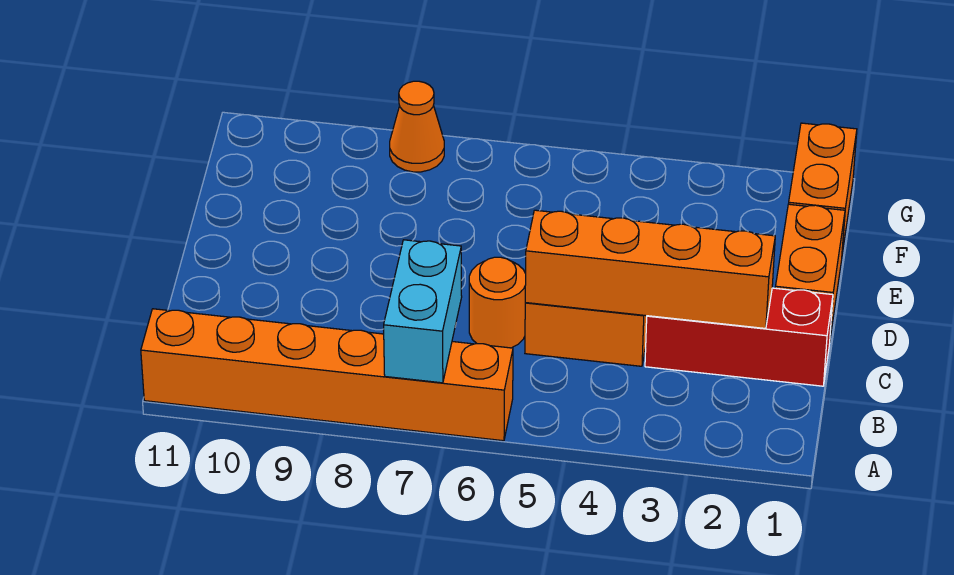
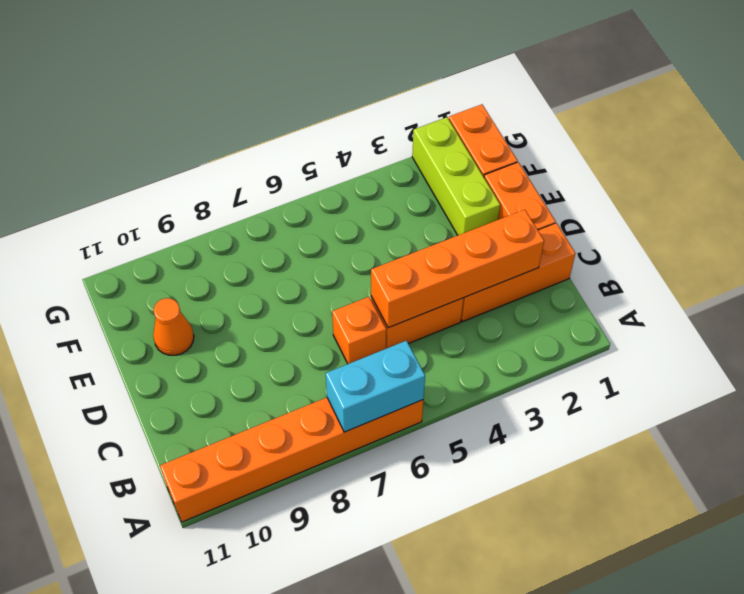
cyan brick A7:B7 level 2 -> cyan brick A6:A7 level 2
red brick C1:C3 level 1 -> orange brick C1:C3 level 1
orange round brick C6 level 1 -> orange brick C6 level 1
none -> lime brick E2:G2 level 1
orange cone G8 level 1 -> orange cone E10 level 1

